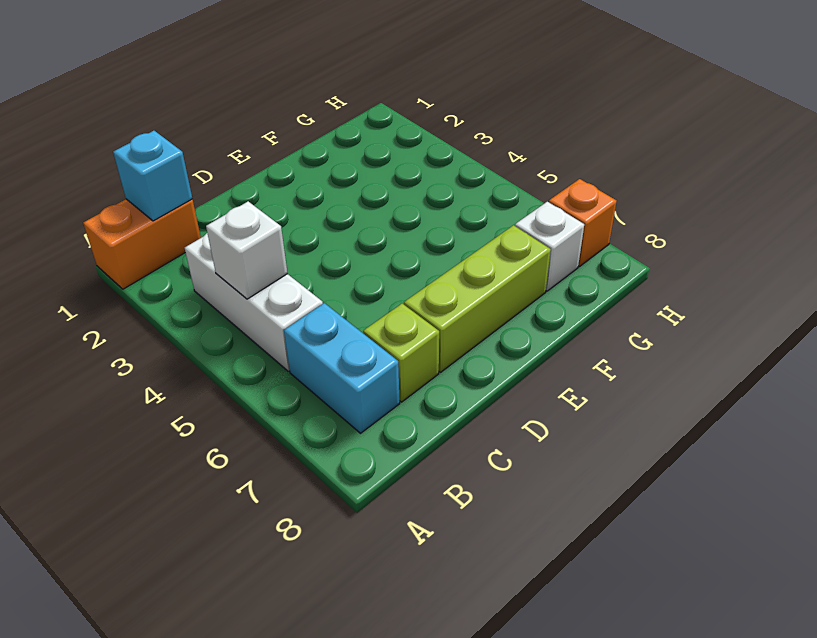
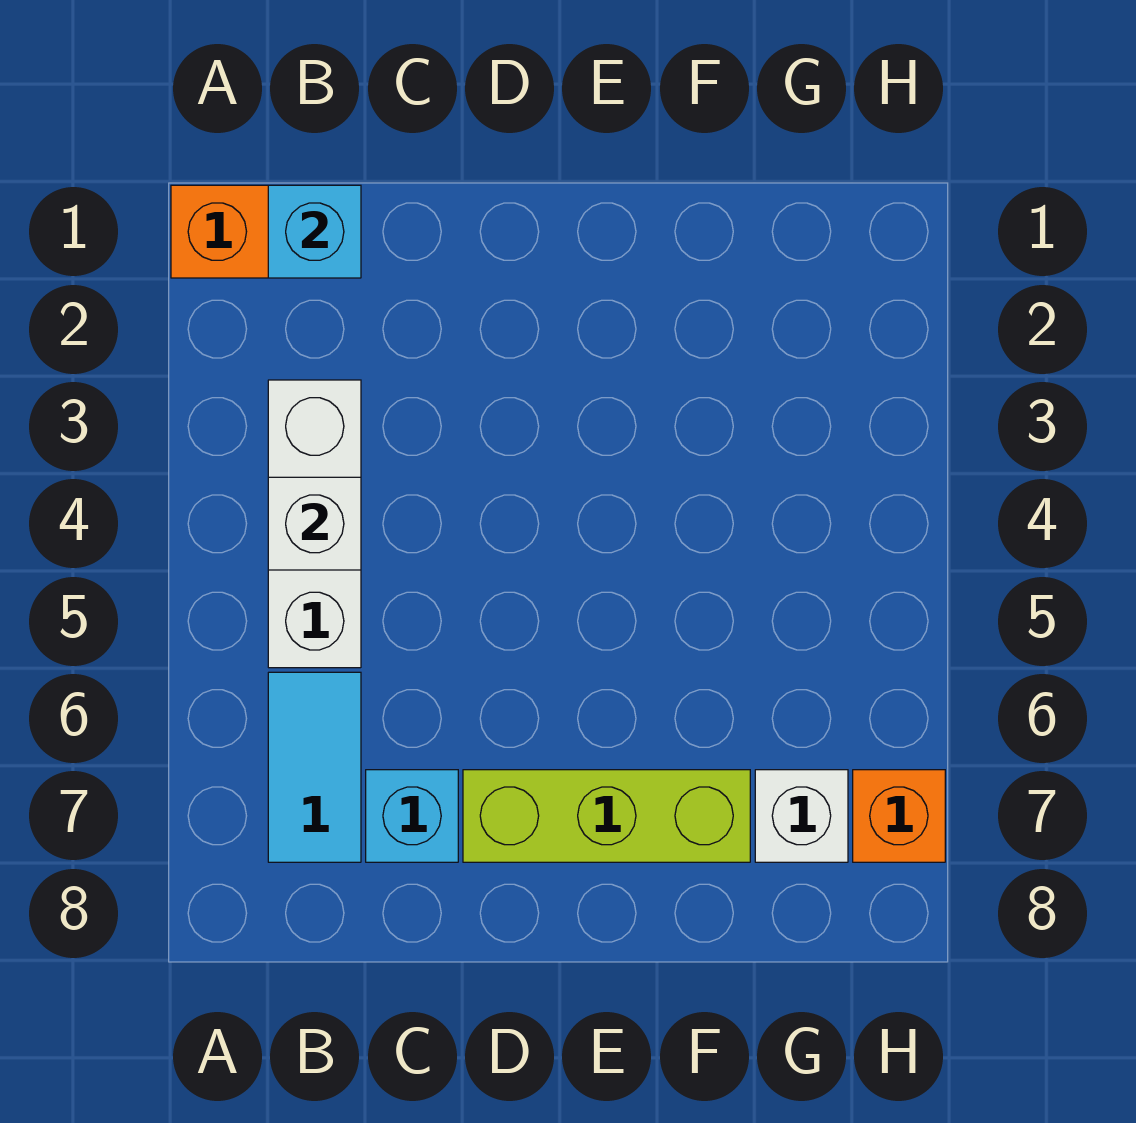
cyan brick B6:B7 level 1 -> cyan tile B6:B7 level 1
lime brick C7 level 1 -> cyan brick C7 level 1

